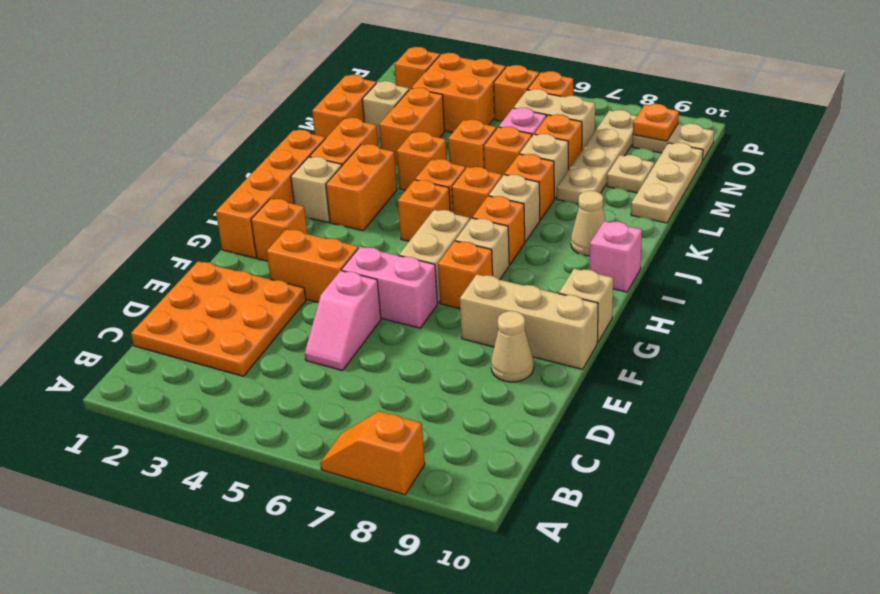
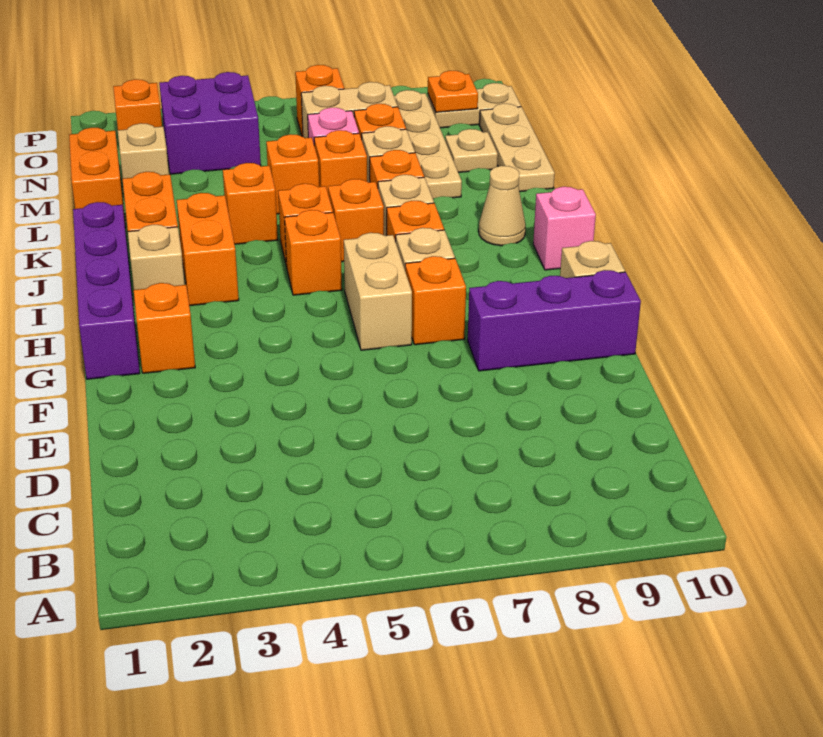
orange slope A7:A8 level 1 top 8 -> none
orange plate C1:E3 level 1 -> none
pink slope D5:E5 level 1 top E -> none
tan cone E9 level 1 -> none
orange brick F3:F4 level 1 -> none
pink brick F5:F6 level 1 -> none
tan brick F8:F10 level 1 -> purple brick F8:F10 level 1
orange brick G1:J1 level 1 -> purple brick G1:J1 level 1
orange brick L3:M3 level 1 -> none
orange brick N3:O4 level 1 -> purple brick N3:O4 level 1
orange brick O5 level 1 -> none

